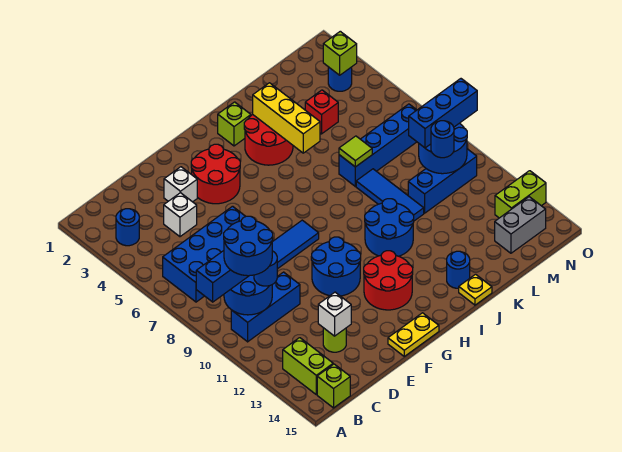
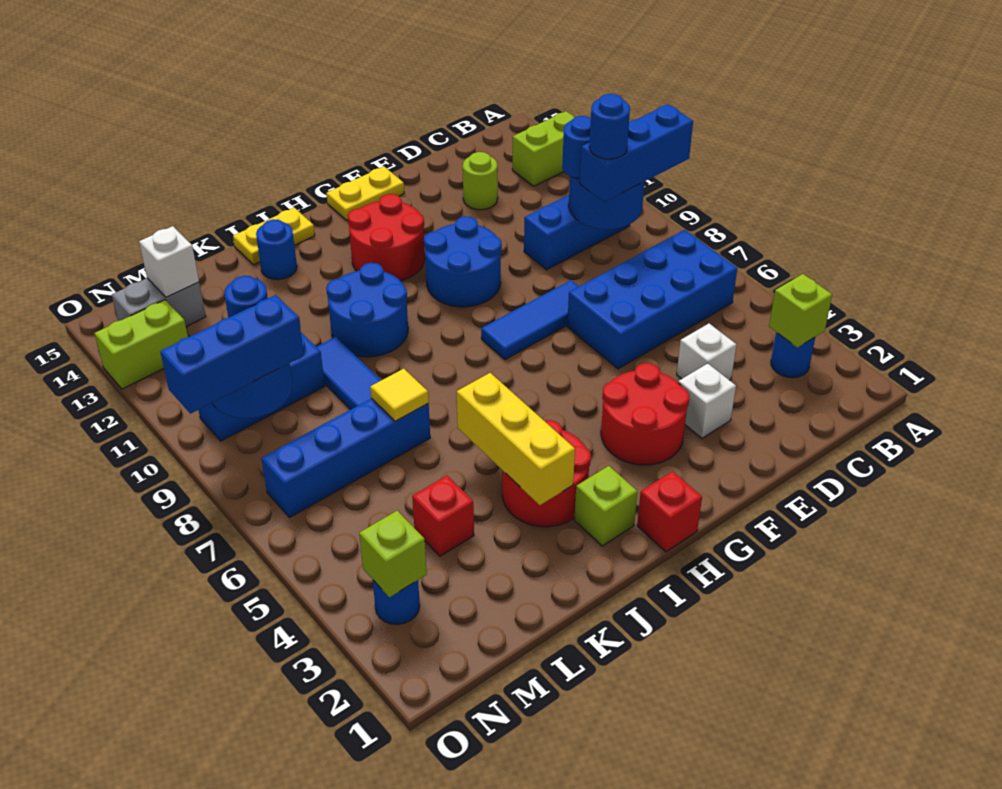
blue round brick B9:C10 level 4 -> blue round brick C9 level 4
lime brick B13:B14 level 1 -> lime brick A13:B13 level 1
lime brick B15 level 1 -> lime brick B3 level 2
white brick D13 level 2 -> white brick M14 level 2
none -> red brick H1 level 1
yellow plate J15 level 1 -> yellow plate I15:J15 level 1
lime tile K7 level 2 -> yellow tile K7 level 2

